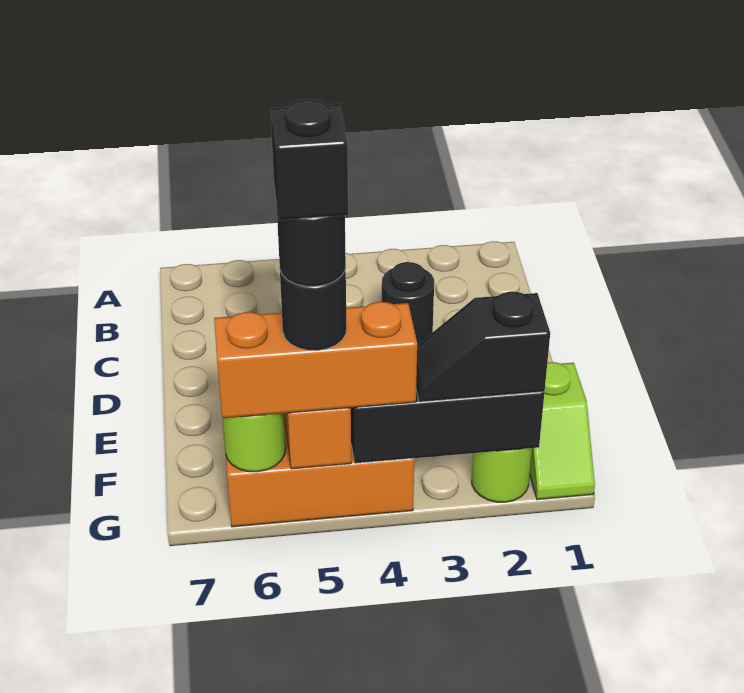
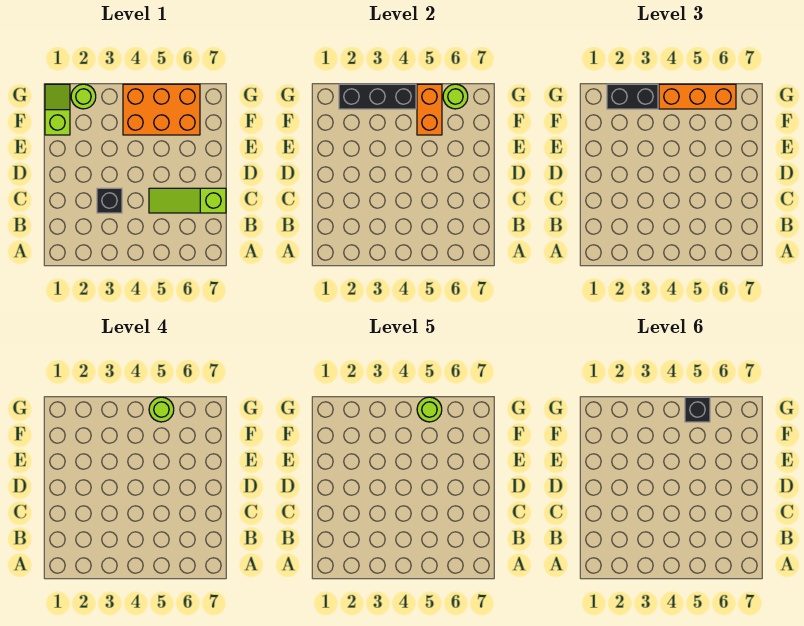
black round brick C3 level 1 -> black brick C3 level 1
none -> lime slope C5:C7 level 1 top 7
black slope G2:G3 level 3 top 2 -> black brick G2:G3 level 3
black round brick G5 level 4 -> lime round brick G5 level 4
black round brick G5 level 5 -> lime round brick G5 level 5

